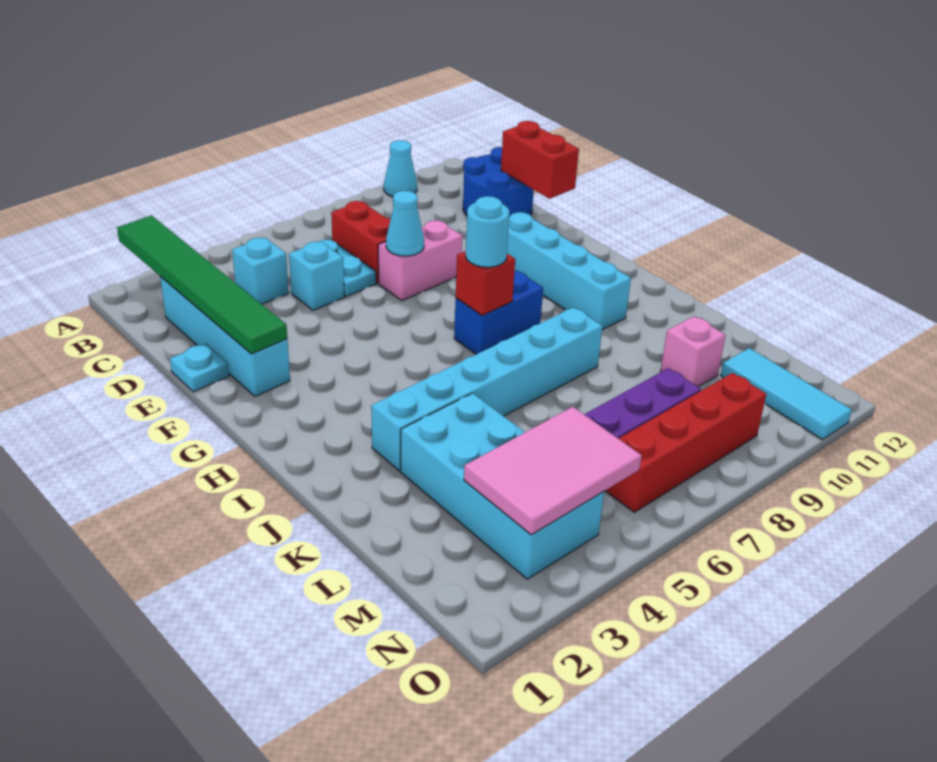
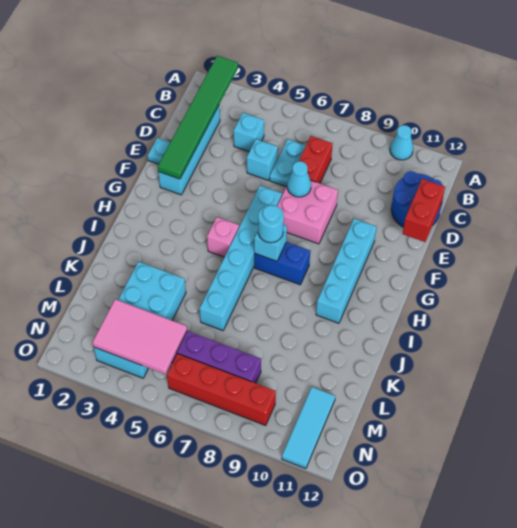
pink brick E7:E8 level 1 -> pink brick E7:F8 level 1
red brick H7 level 2 -> cyan brick H7 level 2
cyan brick J3:J8 level 1 -> cyan brick F6:K6 level 1
pink brick L10 level 1 -> pink brick H5 level 1

